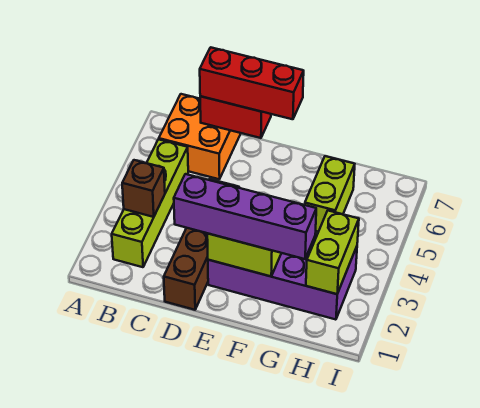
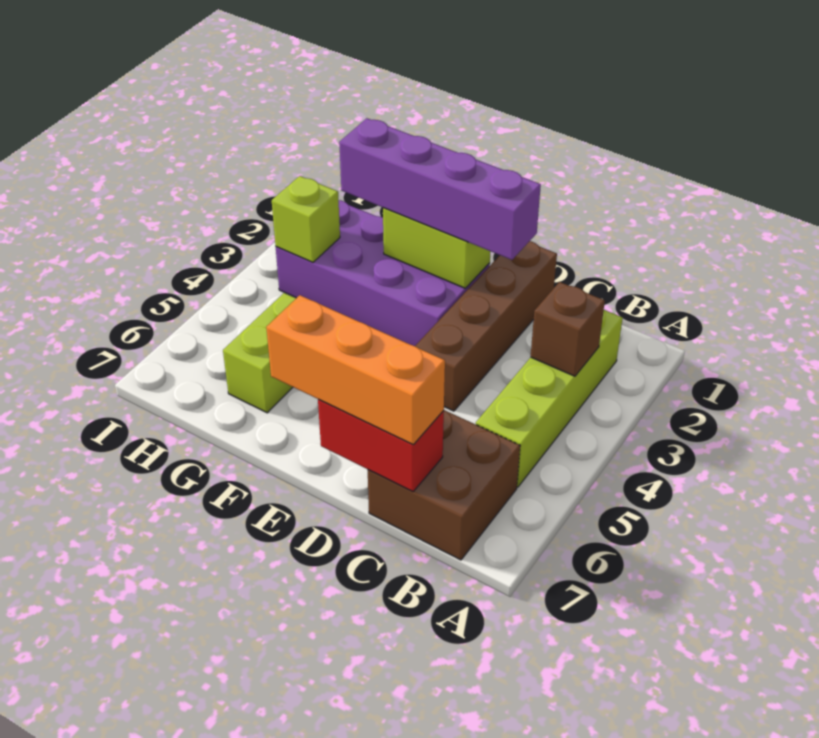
orange brick B6:C7 level 1 -> brown brick B6:C7 level 1
red brick C7:E7 level 3 -> orange brick C7:E7 level 3
lime brick H2:H3 level 2 -> lime brick H3 level 2

